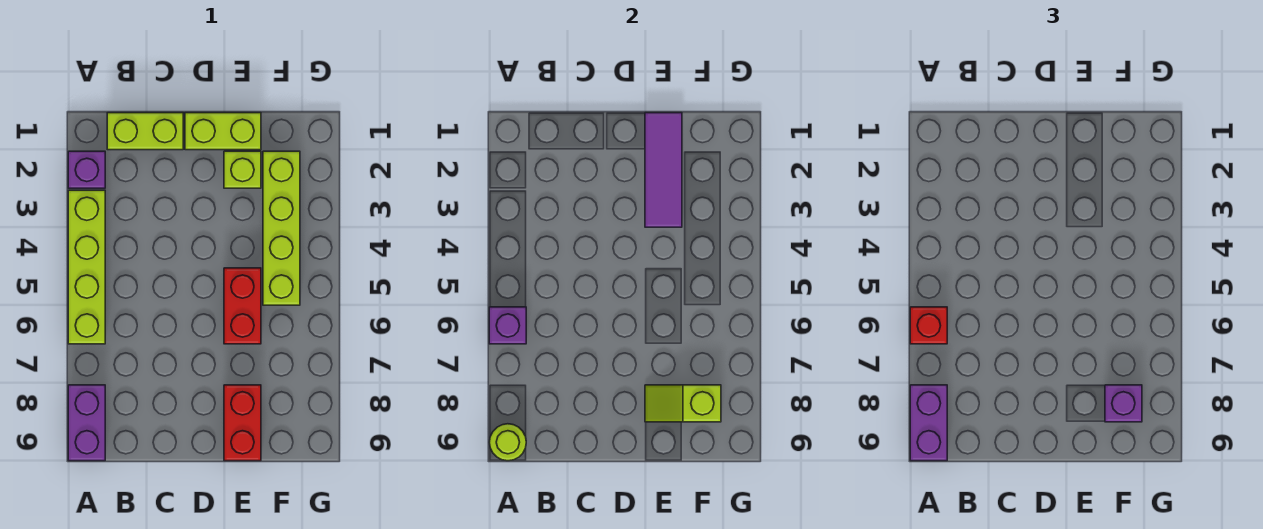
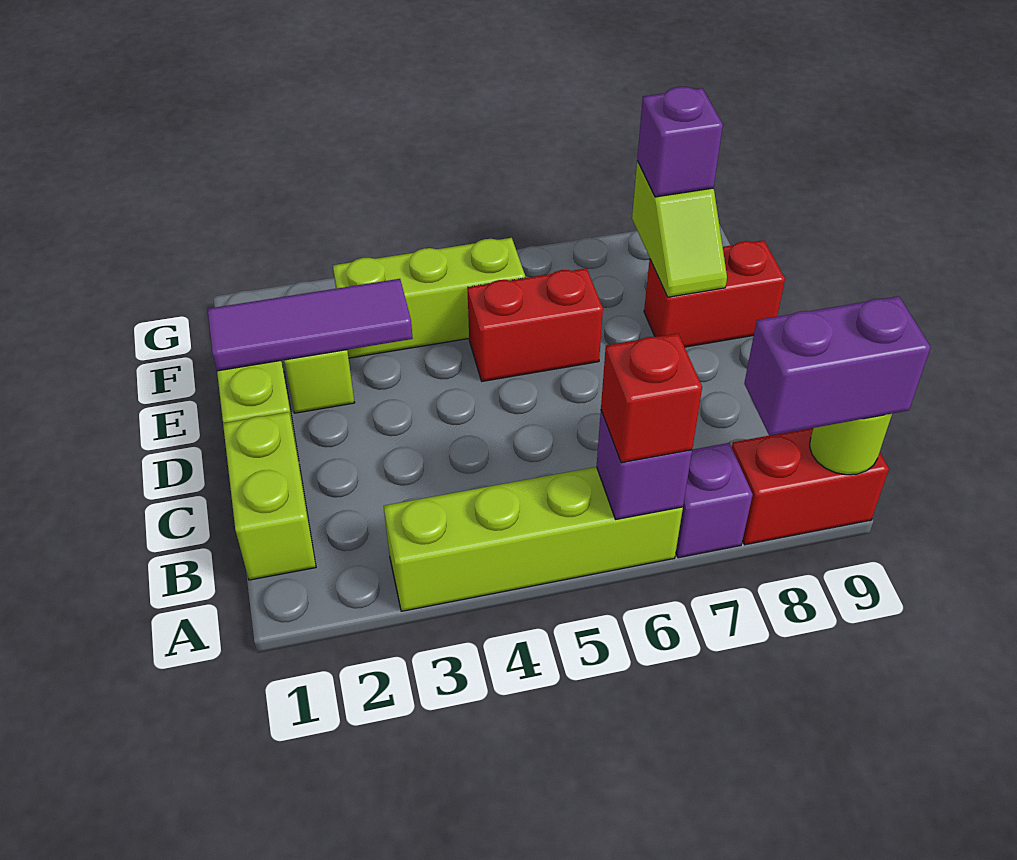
purple brick A2 level 1 -> purple brick A7 level 1
purple brick A8:A9 level 1 -> red brick A8:A9 level 1
lime brick F2:F5 level 1 -> lime brick F3:F5 level 1

